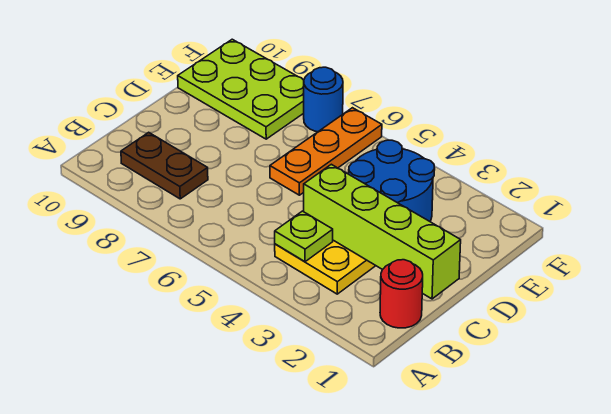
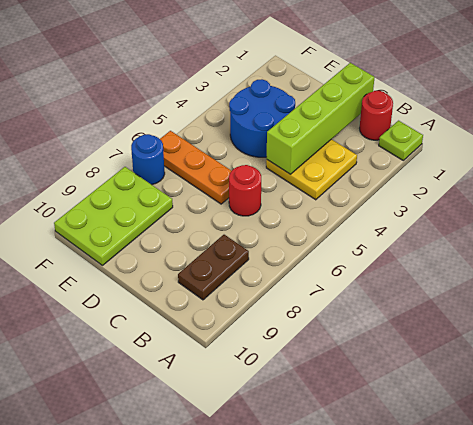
lime plate B4 level 2 -> lime plate A1 level 1
none -> red round brick C6 level 1

